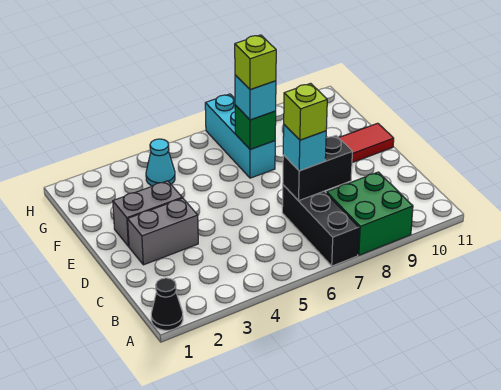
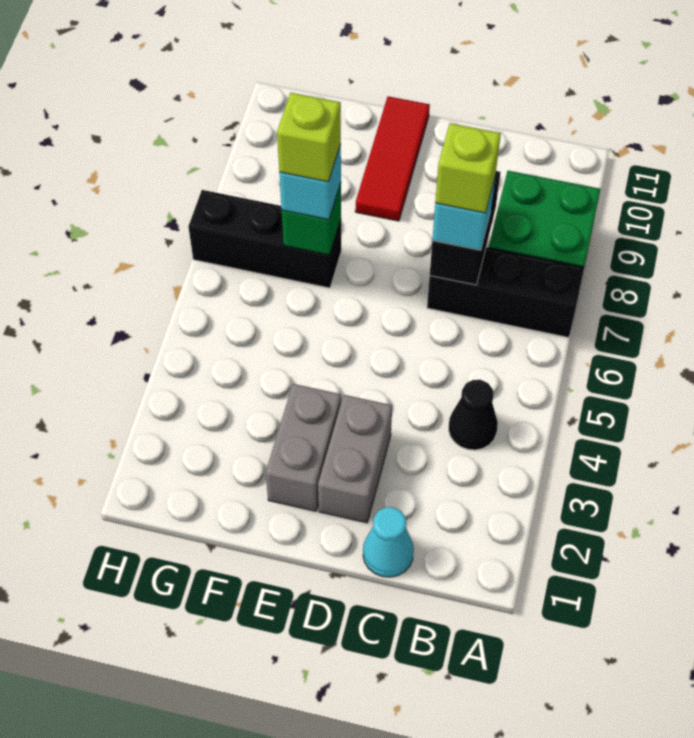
black cone A1 level 1 -> black cone B4 level 1
cyan brick F7:H7 level 1 -> black brick F7:H7 level 1
cyan cone G4 level 1 -> cyan cone C1 level 1

